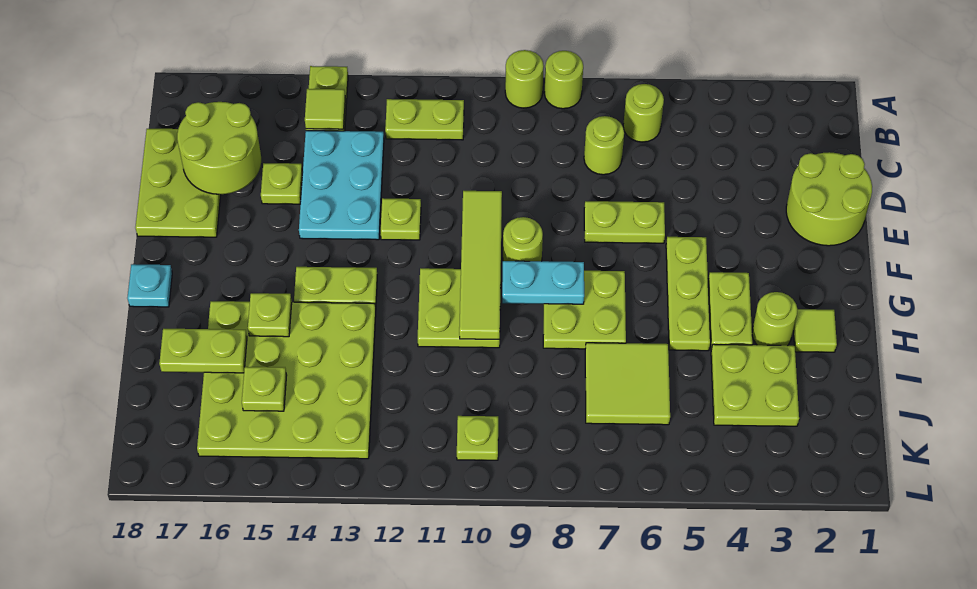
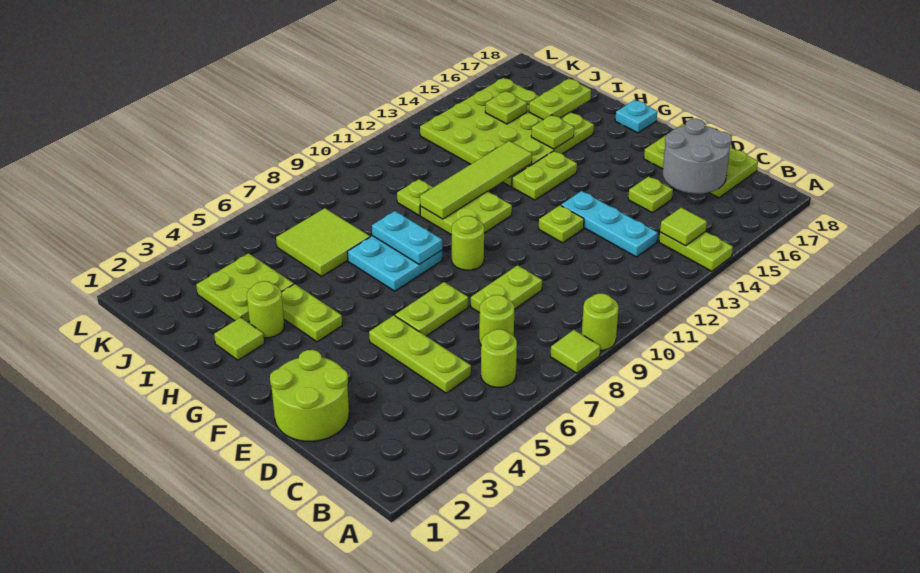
lime round brick A8 level 1 -> lime tile A8 level 1
lime plate B11:B12 level 1 -> lime plate D8:D9 level 1
cyan plate C13:E14 level 1 -> cyan plate C13:E13 level 1
lime round brick C16:D17 level 2 -> grey round brick C16:D17 level 2
lime tile E10:H10 level 2 -> lime tile H10:H13 level 2
lime plate F5:H5 level 1 -> lime plate C5:E5 level 1
lime plate G7:H8 level 1 -> cyan plate G7:H8 level 1
cyan plate G8:G9 level 2 -> cyan plate G8:H8 level 2
lime plate K10 level 1 -> lime plate I10 level 1

